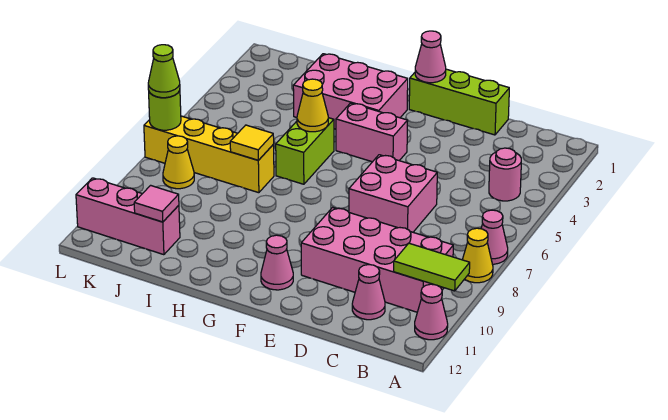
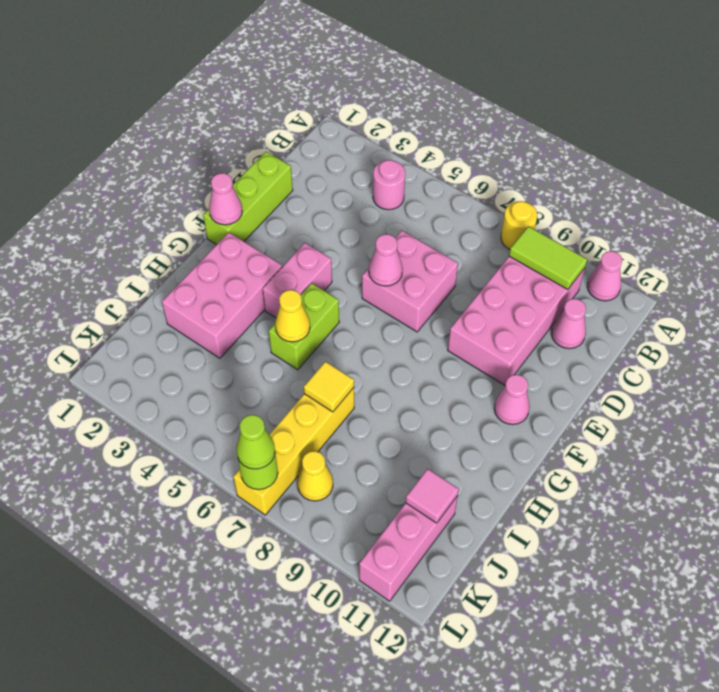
pink cone A7 level 1 -> pink cone E6 level 2
yellow cone A8 level 1 -> yellow round brick A8 level 1
lime tile A10:B10 level 2 -> lime tile B9:B10 level 2
lime brick H5:H6 level 1 -> lime brick G5:H5 level 1

